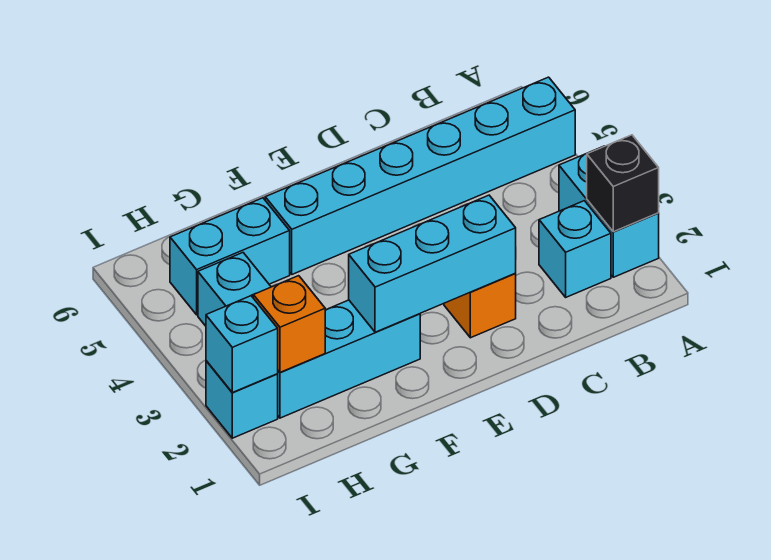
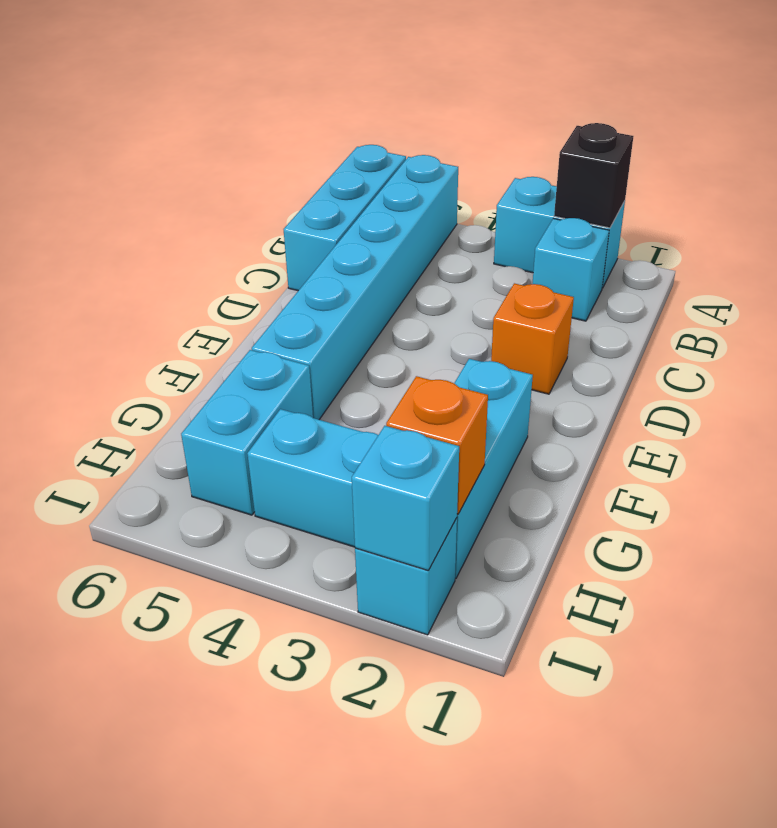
cyan brick D2:F2 level 2 -> cyan brick A6:C6 level 1

